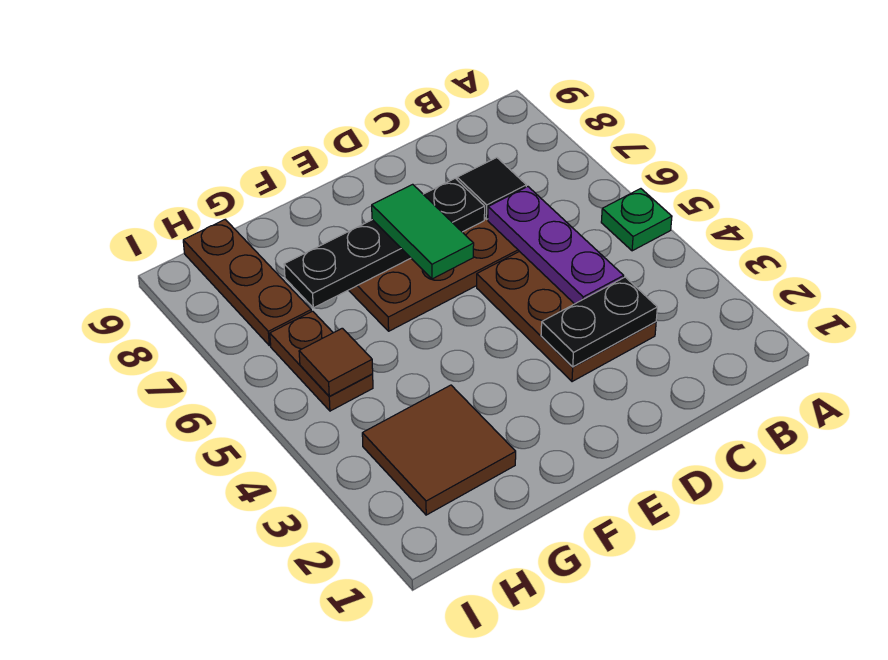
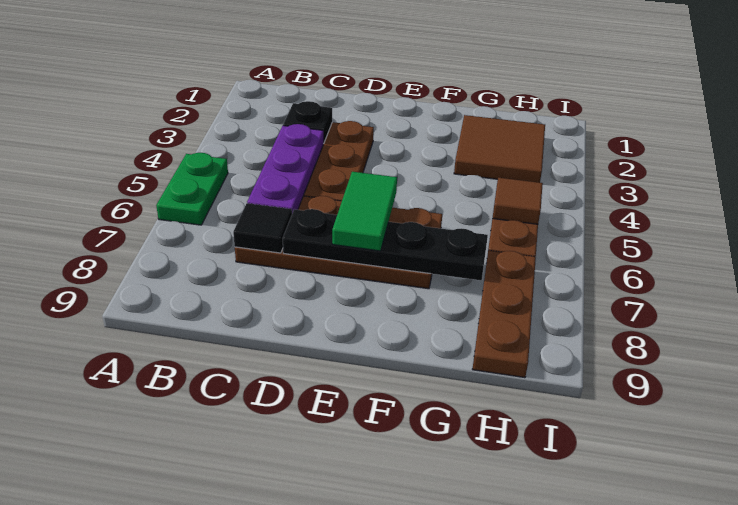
green plate A5 level 1 -> green plate A5:A6 level 1
black plate C3:D3 level 2 -> black plate C3 level 2

